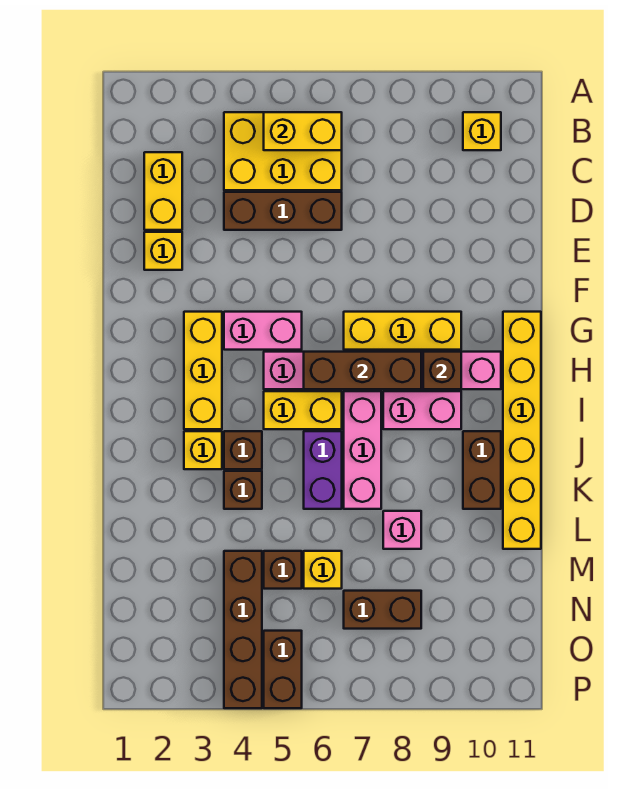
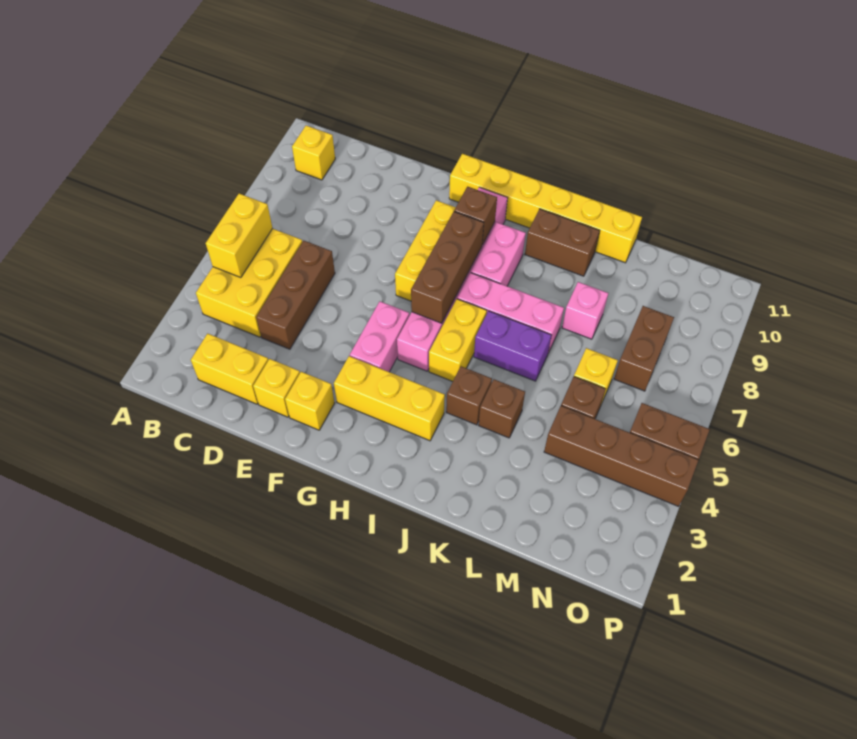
yellow brick J3 level 1 -> yellow brick F2 level 1

